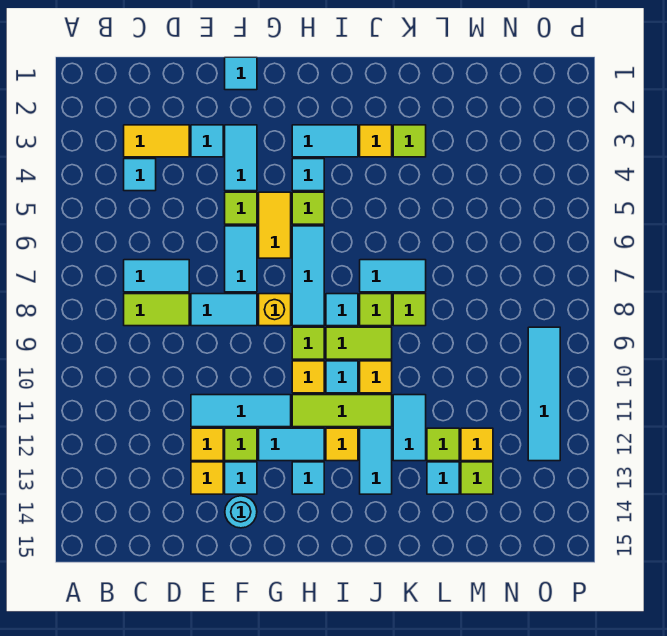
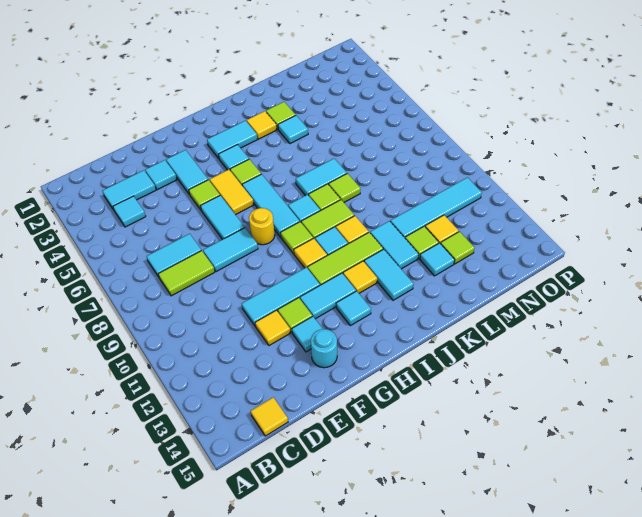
yellow tile C3:D3 level 1 -> cyan tile C3:D3 level 1
yellow tile E13 level 1 -> yellow tile C15 level 1
cyan tile F1 level 1 -> cyan tile K4 level 1
yellow brick G8 level 1 -> yellow round brick G8 level 1
cyan tile O9:O12 level 1 -> cyan tile L11:O11 level 1

